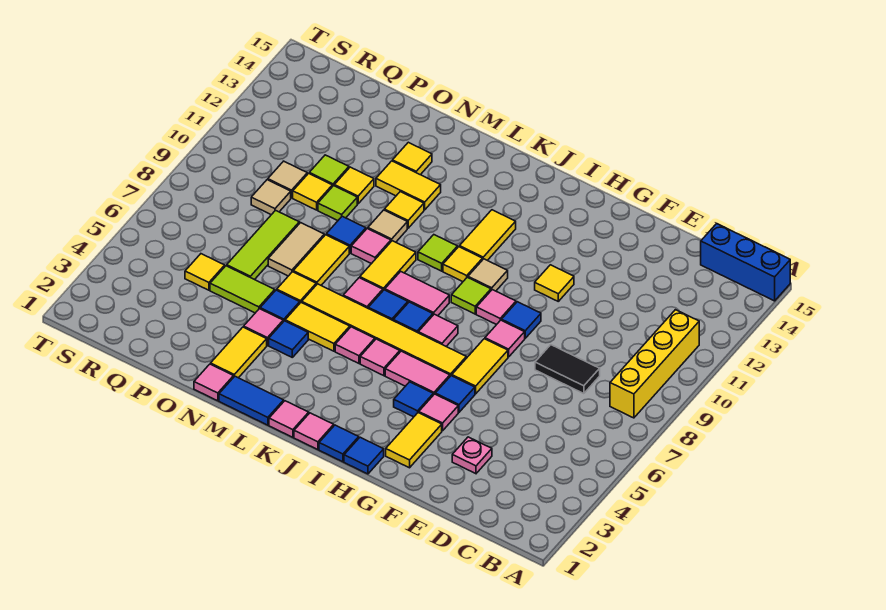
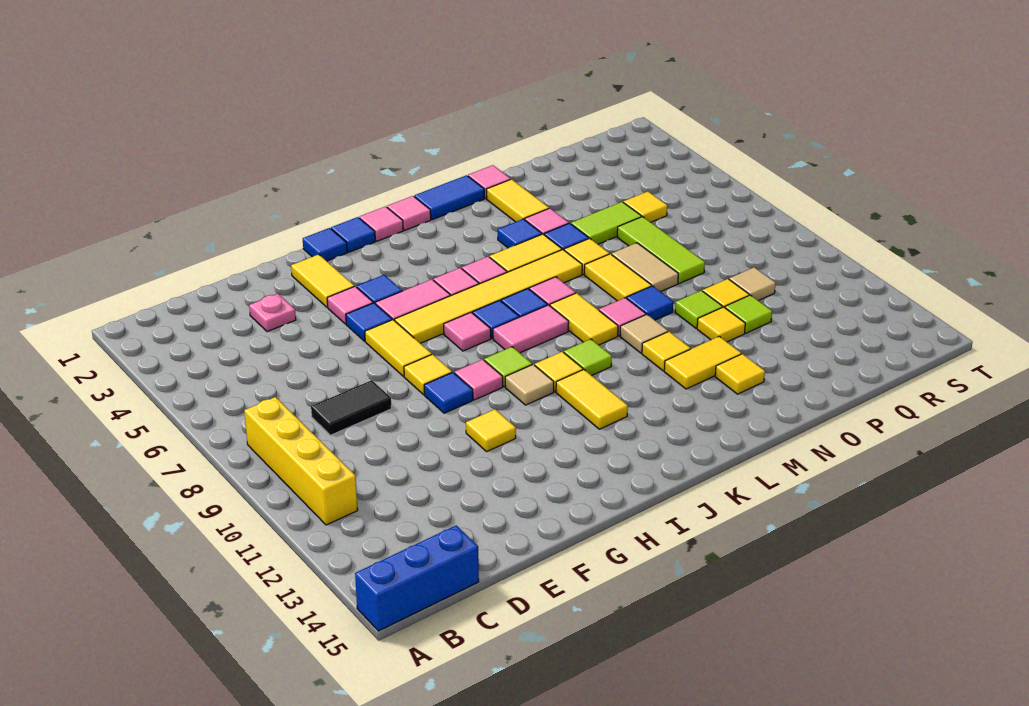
pink tile G8 level 1 -> yellow tile G8 level 1
tan tile Q9 level 1 -> none

